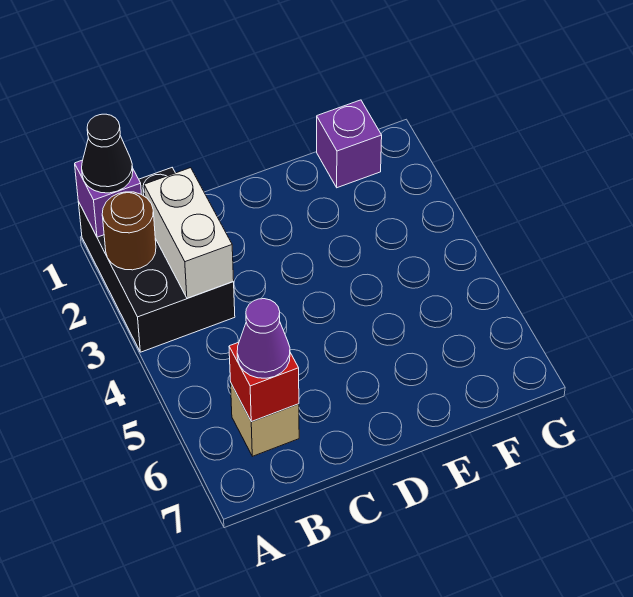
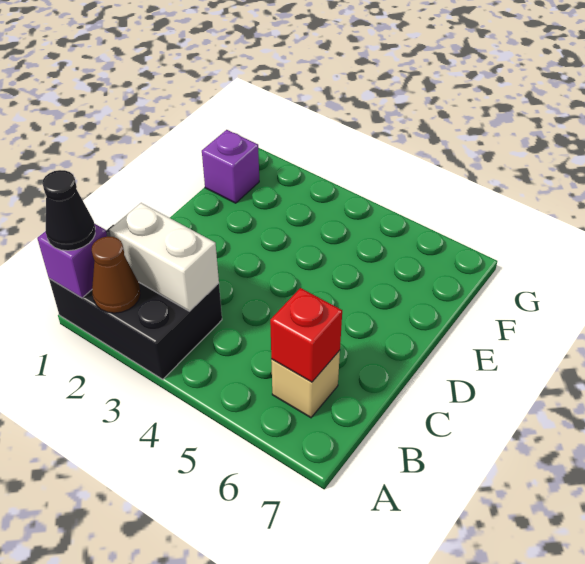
brown round brick A2 level 2 -> brown cone A2 level 2
purple cone B6 level 3 -> none

